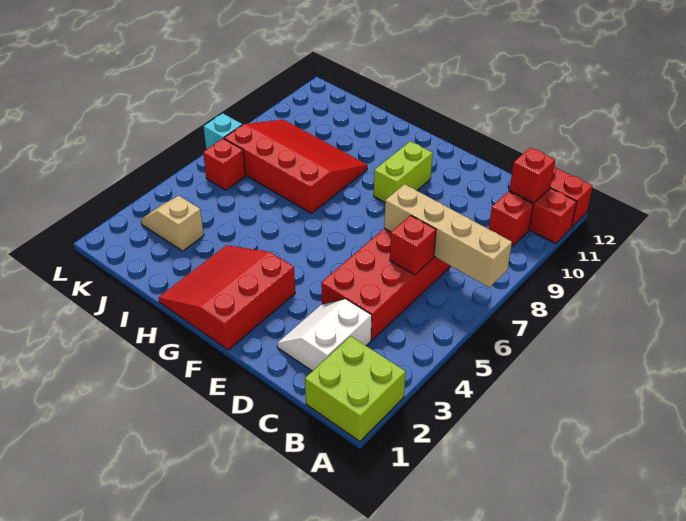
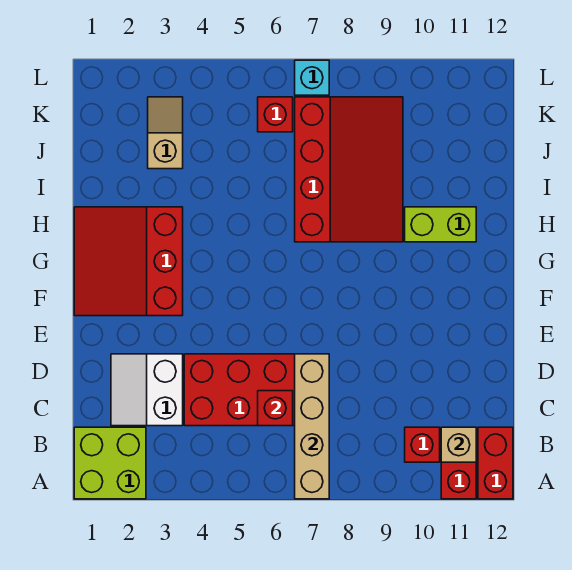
red brick B11 level 2 -> tan brick B11 level 2
white slope C2:D3 level 1 top C -> white slope C2:D3 level 1 top 3
red slope F1:H3 level 1 top F -> red slope F1:H3 level 1 top 3
lime brick F9:F10 level 1 -> lime brick H10:H11 level 1

